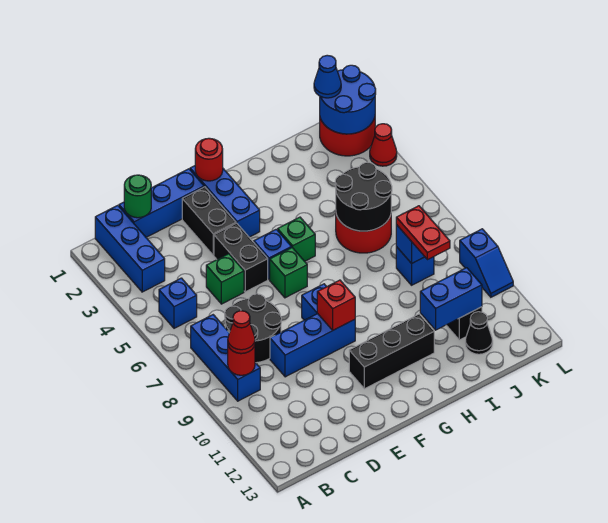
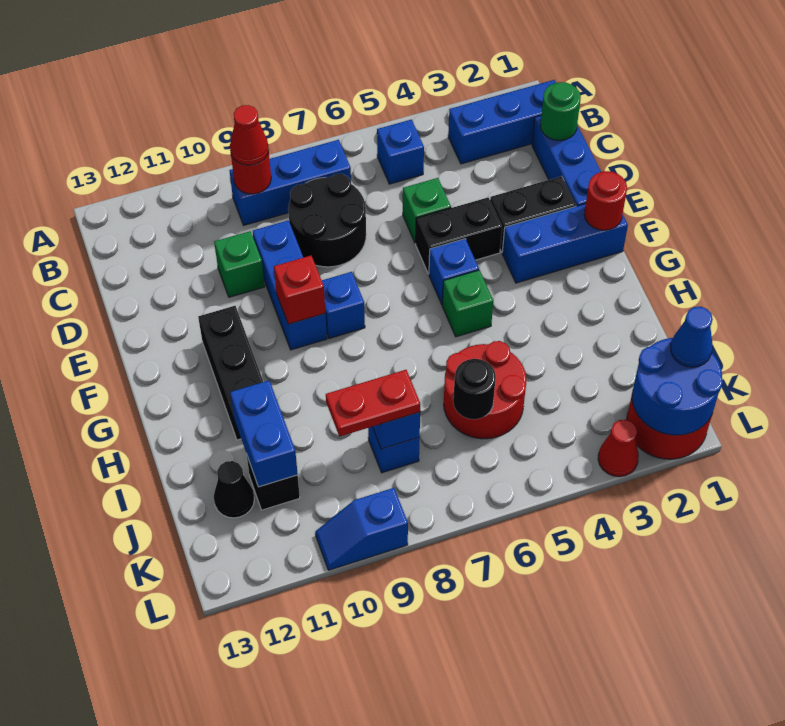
green brick F6 level 1 -> green brick D10 level 1
black round brick I5:J6 level 2 -> black round brick J6 level 2

